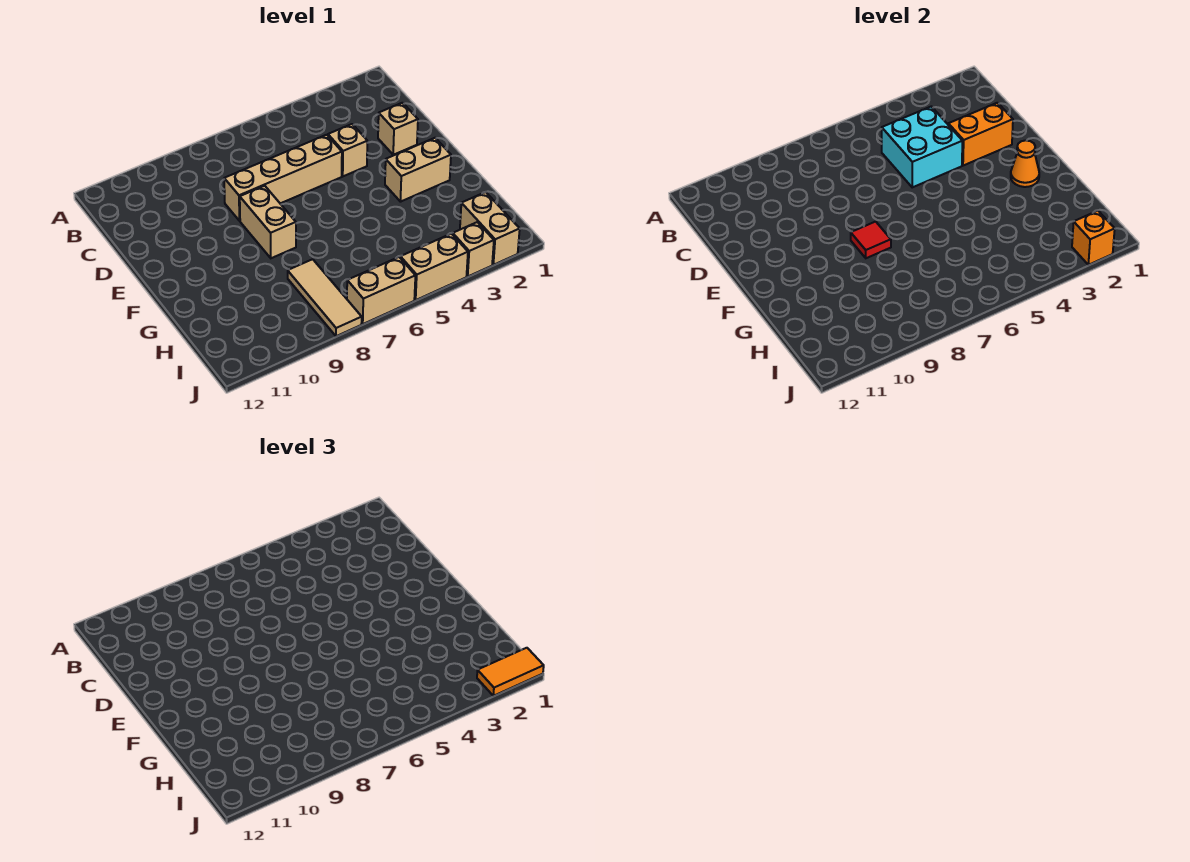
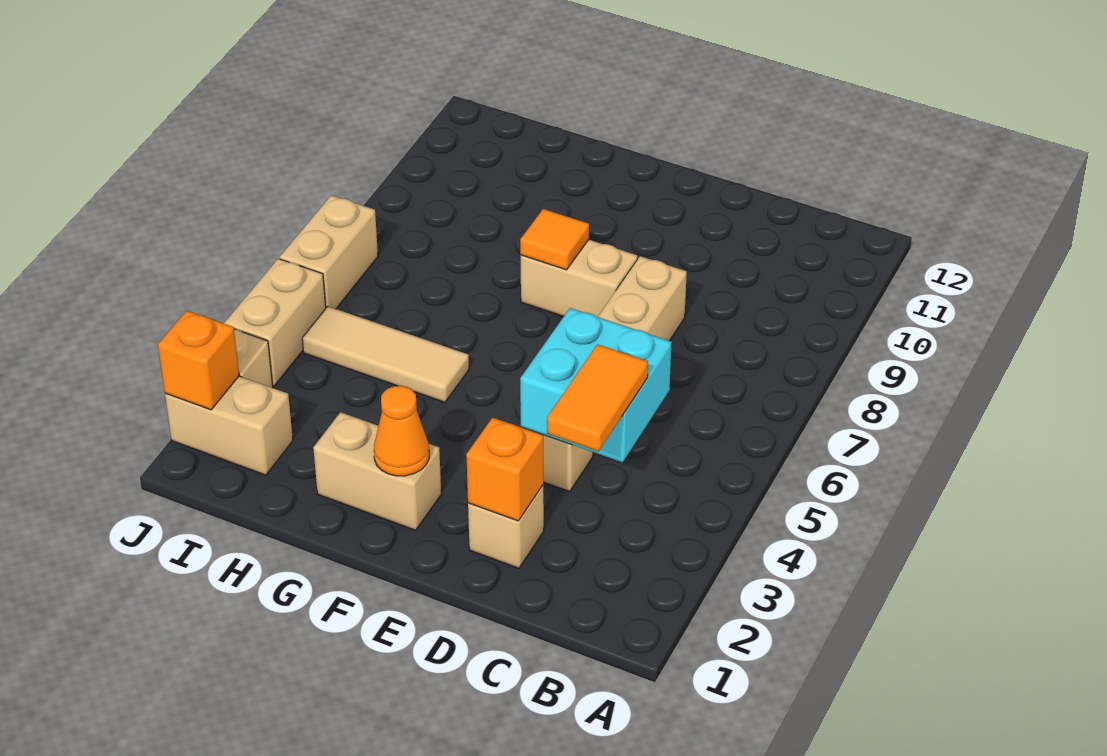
orange brick D2:D3 level 2 -> orange brick D2 level 2
tan brick F2:F3 level 1 -> tan brick F2:G2 level 1
red tile F8 level 2 -> orange tile F8 level 2
tan tile H8:J8 level 1 -> tan tile G5:I5 level 1
orange tile J1:J2 level 3 -> orange tile C3:C4 level 3

